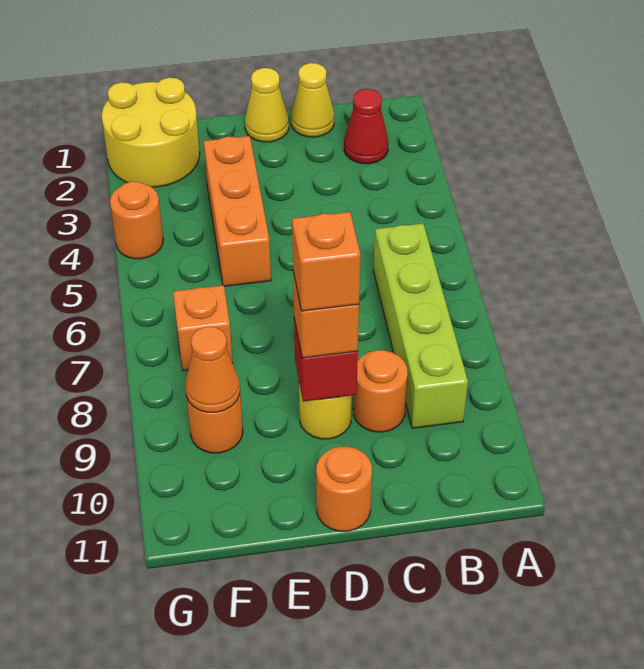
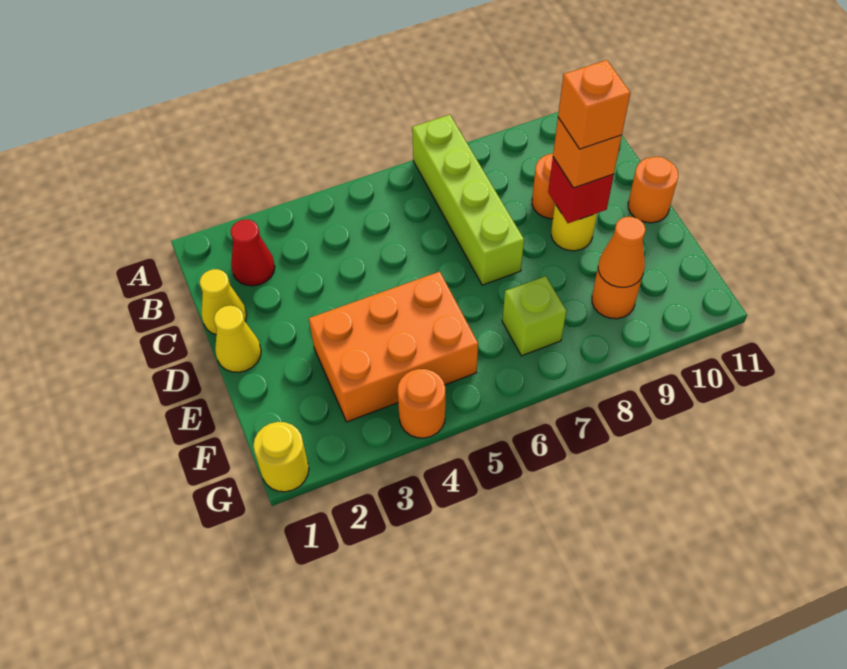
lime brick B6:B9 level 1 -> lime brick A7:D7 level 1
orange brick E3:E5 level 1 -> orange brick E3:F5 level 1
yellow round brick F1:G2 level 1 -> yellow round brick G1 level 1
orange brick F7 level 1 -> lime brick F7 level 1

